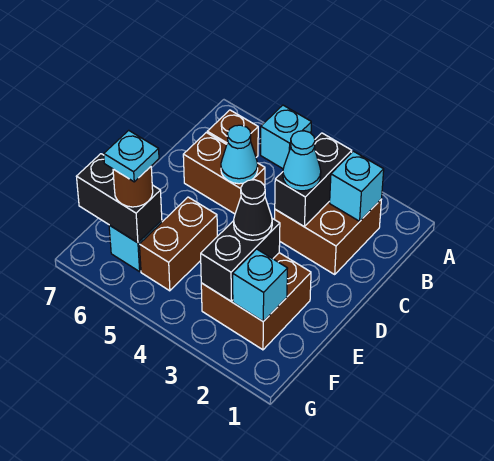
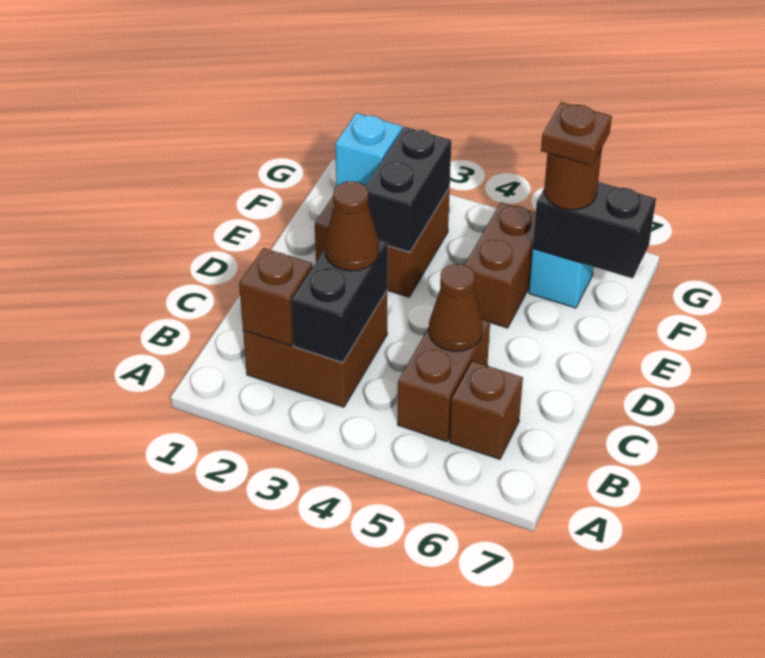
cyan brick A5 level 1 -> none
cyan brick B2 level 2 -> brown brick B2 level 2
cyan cone C3 level 3 -> brown cone C3 level 3
brown brick C5:C6 level 1 -> brown brick B5:C5 level 1
cyan cone C5 level 2 -> brown cone C5 level 2
black cone E3 level 3 -> none
cyan plate F6 level 4 -> brown plate F6 level 4

